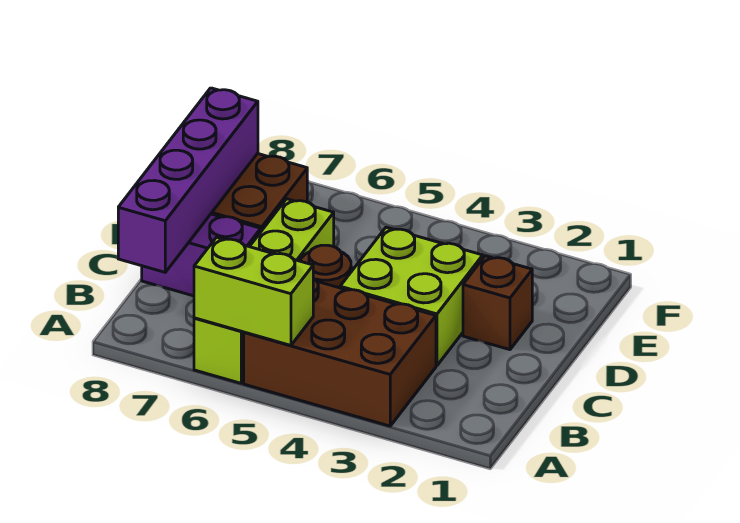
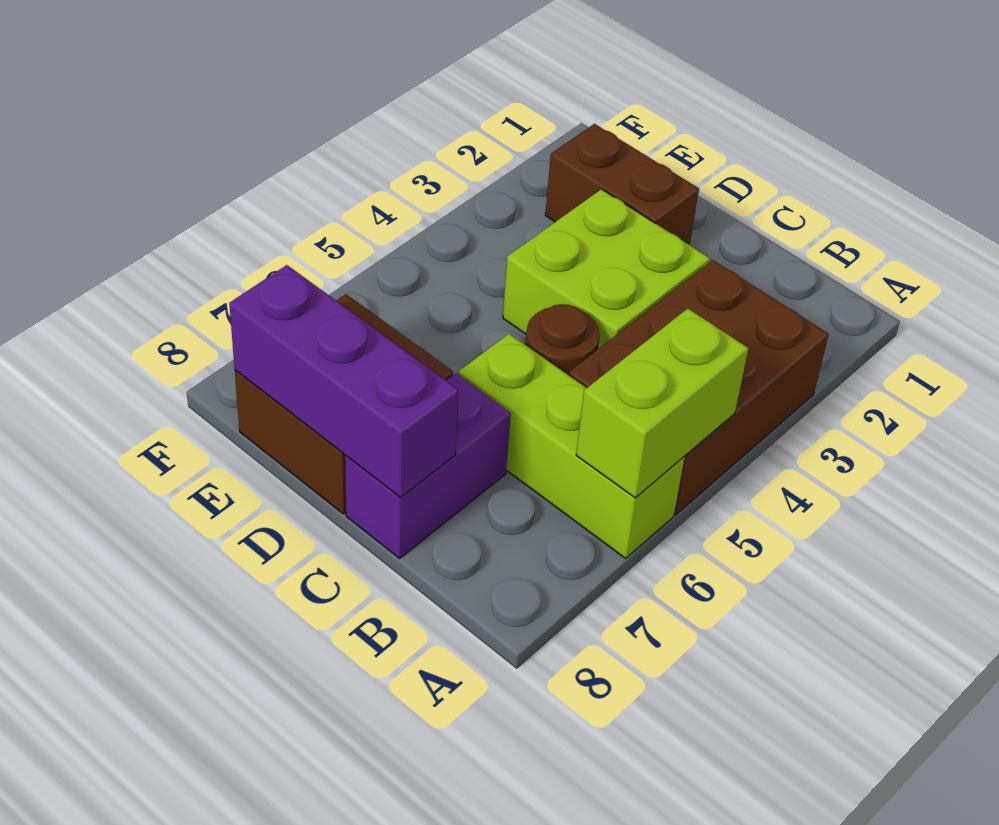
lime brick A6:D6 level 1 -> lime brick A6:C6 level 1
purple brick B8:E8 level 2 -> purple brick C8:E8 level 2
brown brick D2 level 1 -> brown brick D2:E2 level 1

